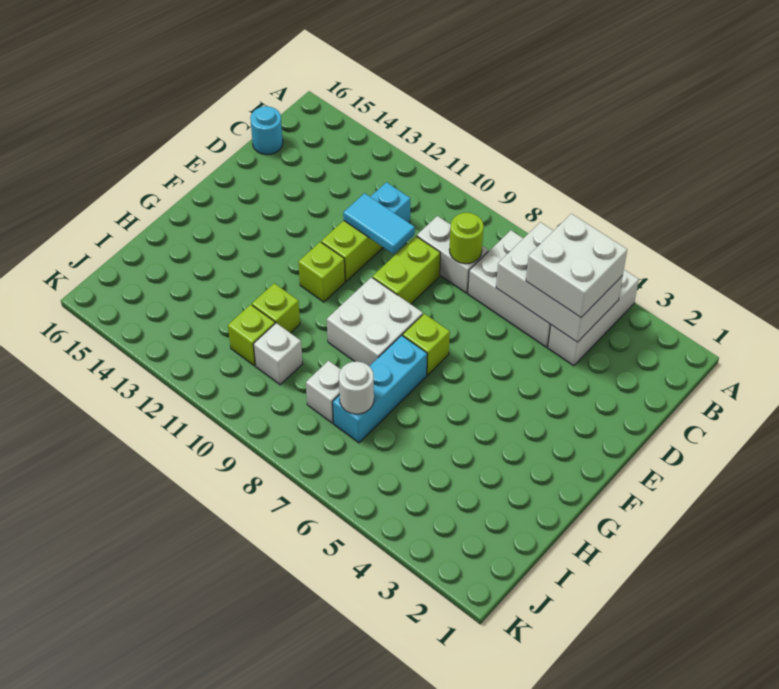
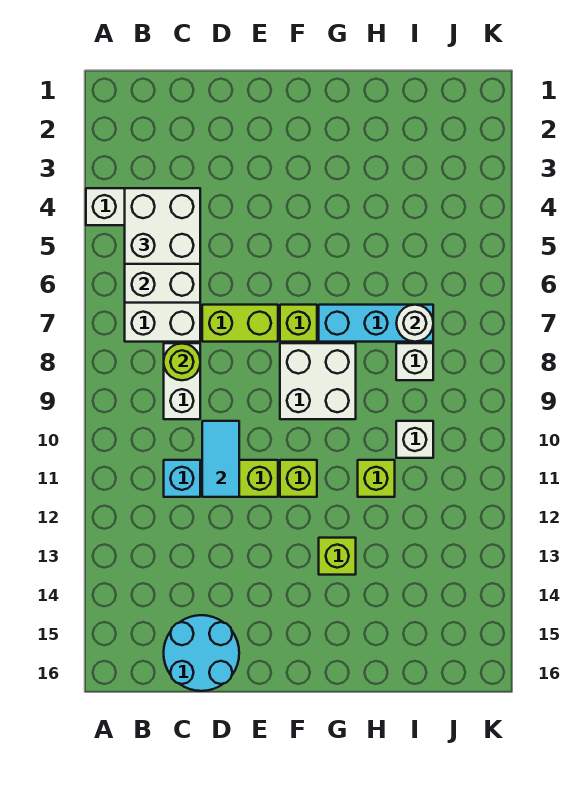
cyan round brick C16 level 1 -> cyan round brick C15:D16 level 1
lime brick D9:E9 level 1 -> lime brick D7:E7 level 1
lime brick I11 level 1 -> lime brick G13 level 1

